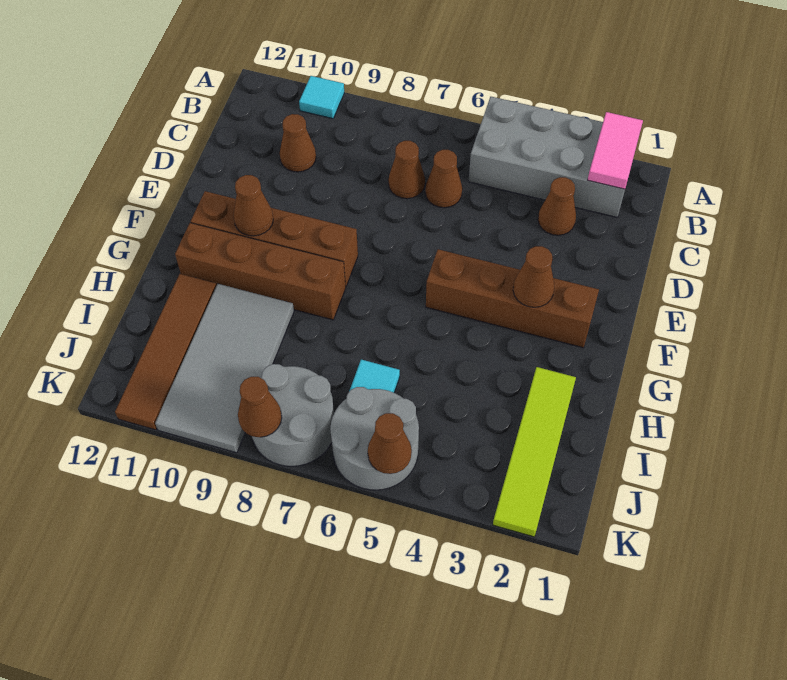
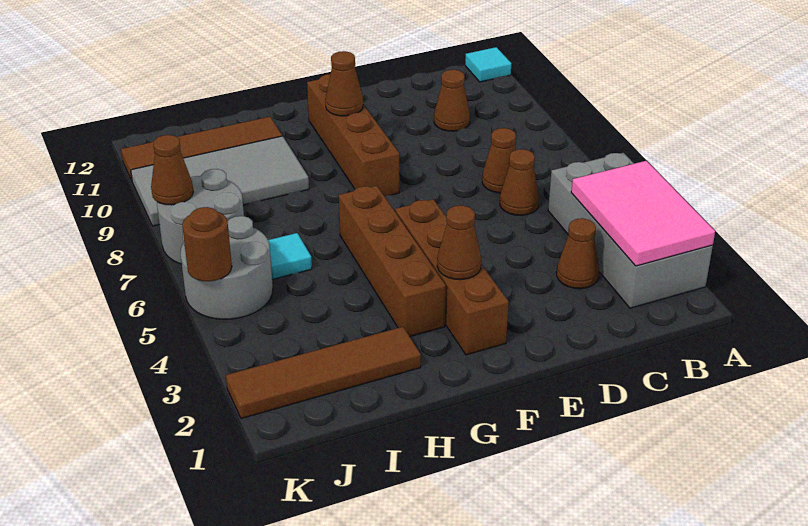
pink tile A2:B2 level 2 -> pink tile A2:B4 level 2
cyan tile A10 level 1 -> cyan tile A12 level 1
brown brick G8:G11 level 1 -> brown brick G3:G6 level 1
lime tile H2:K2 level 1 -> brown tile H2:K2 level 1
brown cone K5 level 2 -> brown round brick K5 level 2

